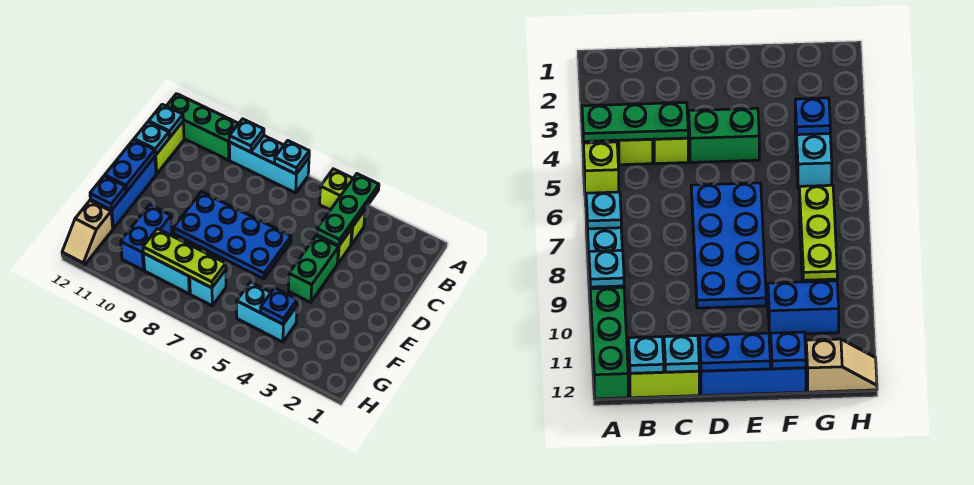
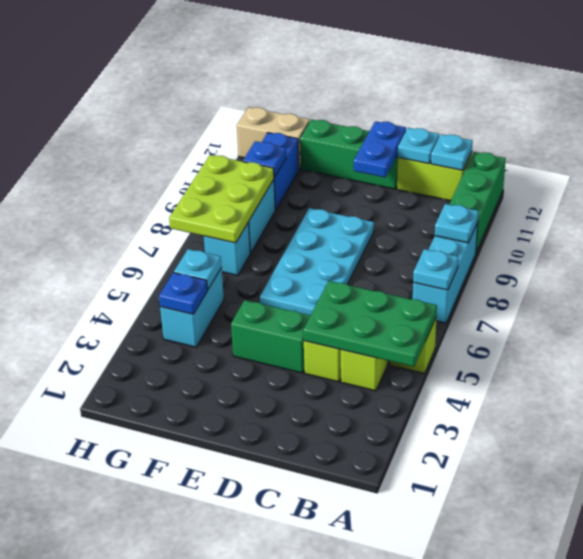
green plate A4:C4 level 2 -> green plate A4:C5 level 2
blue plate D6:E9 level 1 -> cyan plate D6:E9 level 1
blue brick D12:F12 level 1 -> green brick D12:F12 level 1
blue plate D12:E12 level 2 -> blue plate D11:D12 level 2
blue brick F10:G10 level 1 -> blue brick G10:G11 level 1
blue plate F12 level 2 -> blue plate G10 level 2
none -> cyan plate G5 level 2
lime plate G7:G9 level 2 -> lime plate G7:H9 level 2
tan slope G12:H12 level 1 top G -> tan brick G12:H12 level 1

